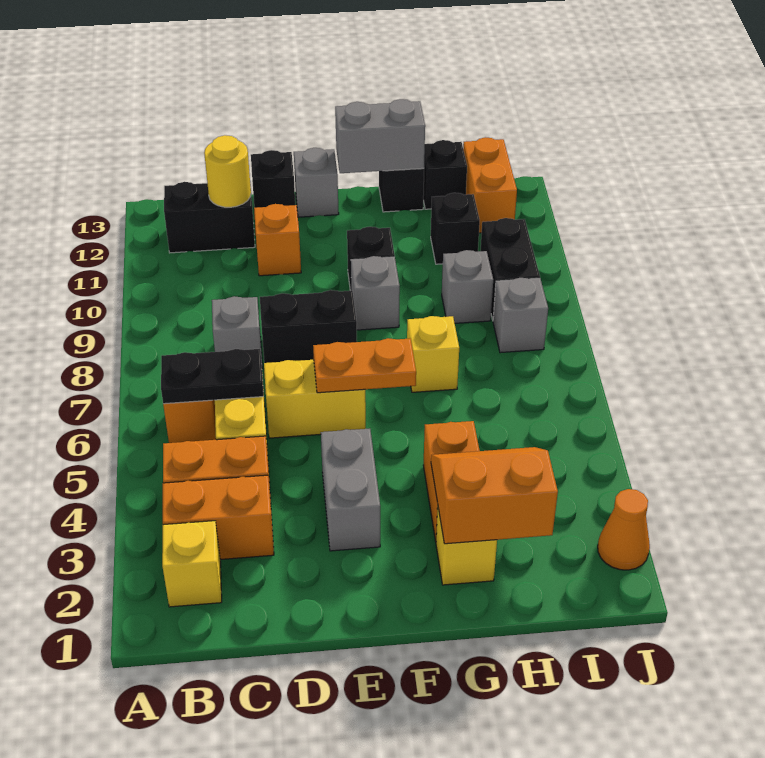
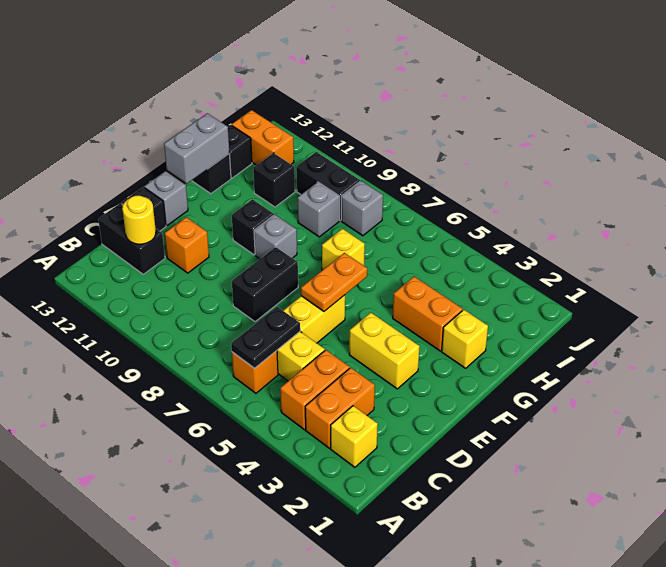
black brick B12:C12 level 1 -> black brick C12:C13 level 1
grey brick C8 level 1 -> none
grey brick E3:E4 level 1 -> yellow brick E3:E4 level 1
orange slope G2:H3 level 2 top 2 -> none
orange cone J2 level 1 -> none

